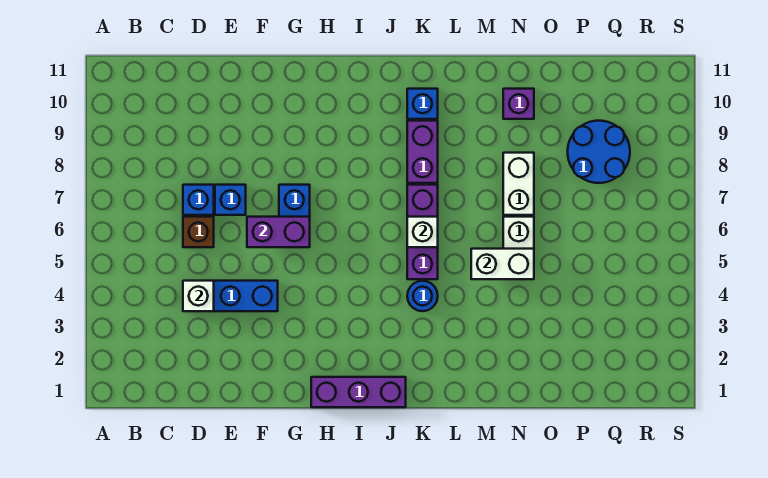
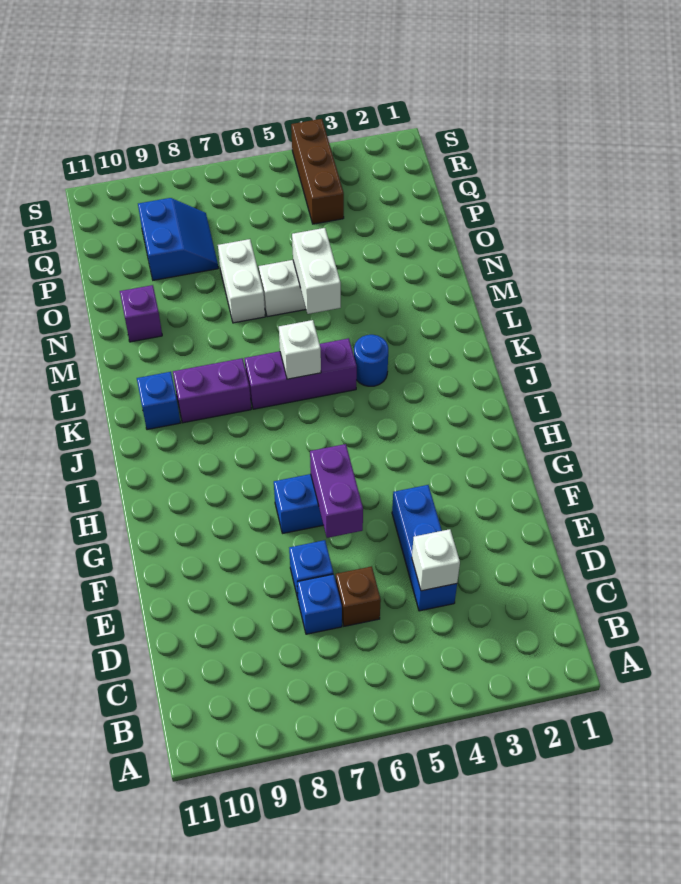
purple brick H1:J1 level 1 -> none
white brick N7:N8 level 1 -> white brick N7:O7 level 1
blue round brick P8:Q9 level 1 -> blue slope P8:Q9 level 1 top 9
none -> brown brick Q4:S4 level 1

